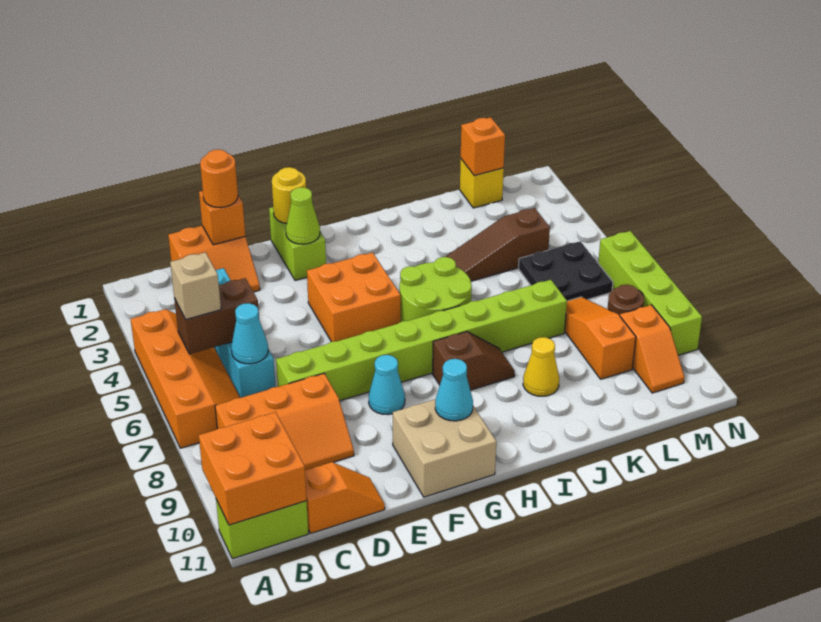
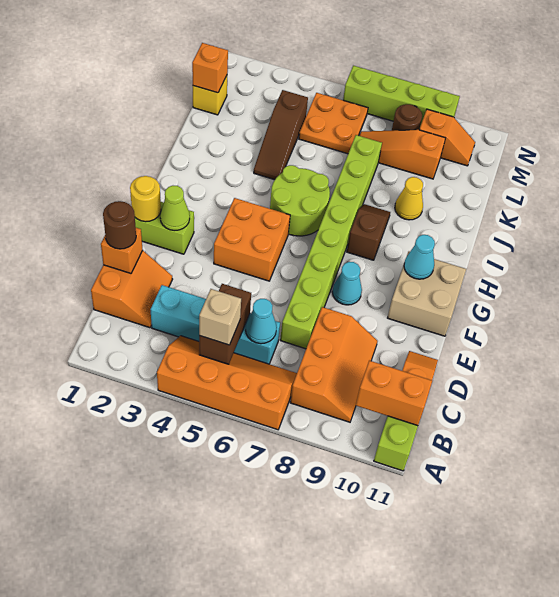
orange brick A10:B11 level 2 -> orange brick B10:B11 level 2
orange round brick D1 level 3 -> brown round brick D1 level 3
black plate L5:M6 level 1 -> orange plate L5:M6 level 1

